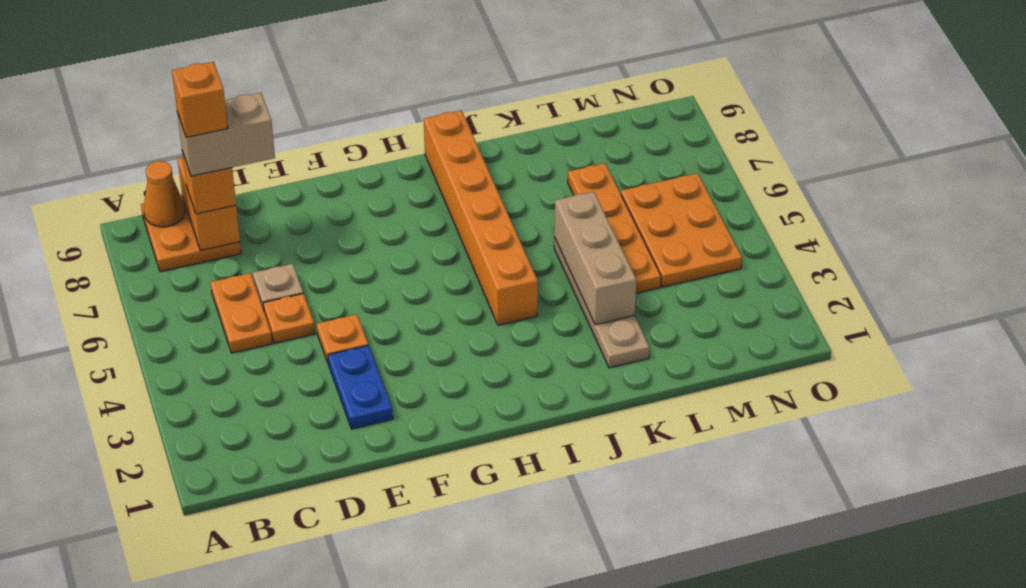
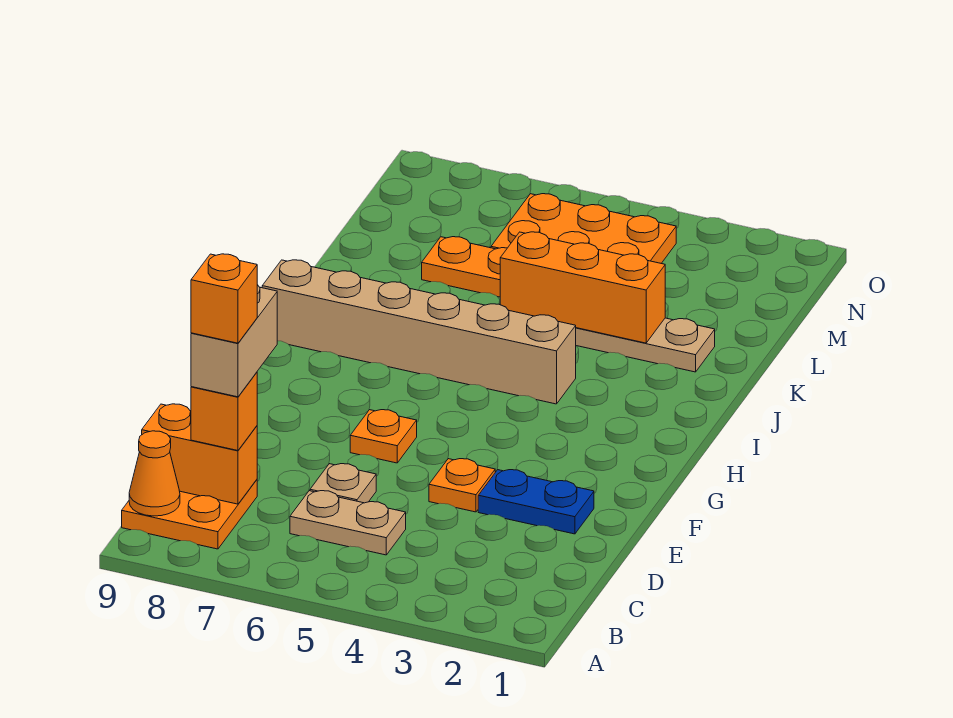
orange plate C5:C6 level 1 -> tan plate C5:C6 level 1
orange plate D5 level 1 -> orange plate F6 level 1
orange brick I4:I9 level 1 -> tan brick I4:I9 level 1
tan brick K3:K5 level 2 -> orange brick K3:K5 level 2

